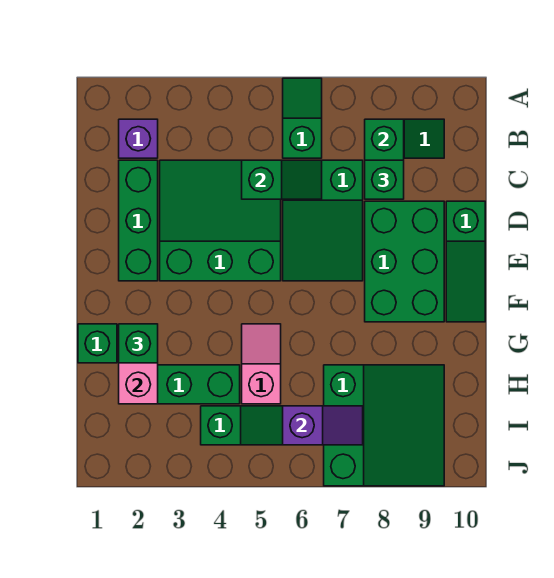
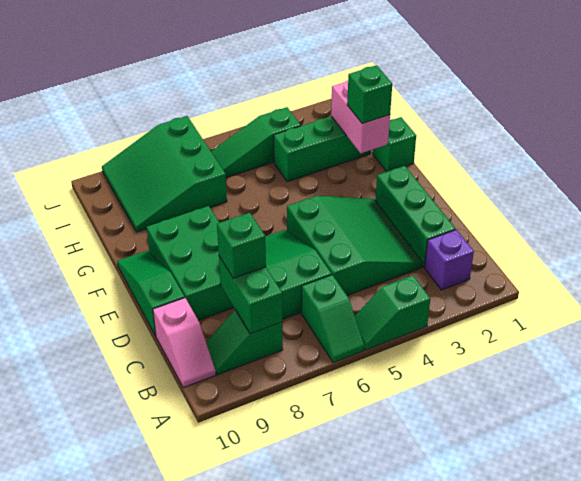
green slope C3:E5 level 1 top E -> green slope C3:E5 level 1 top 5
green slope C5:C6 level 2 top 5 -> green slope A4:A5 level 1 top 4
pink slope G5:H5 level 1 top H -> pink slope B10:C10 level 1 top C
purple slope I6:I7 level 2 top 6 -> none

